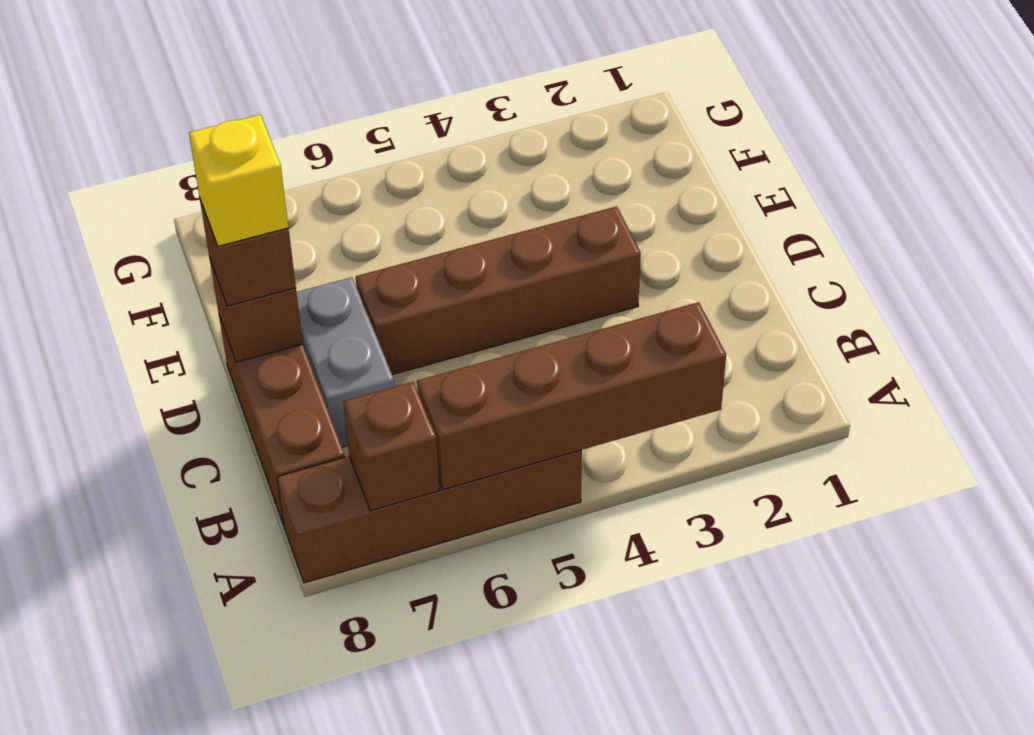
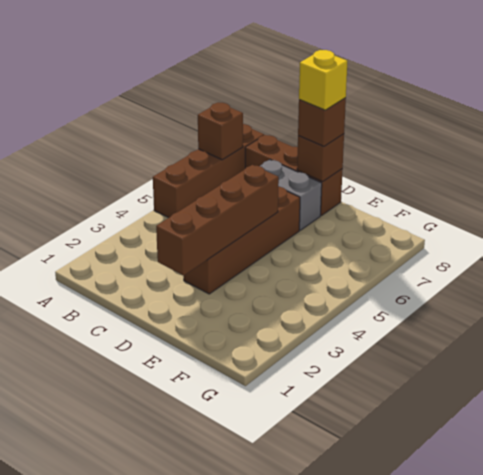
brown brick A3:A6 level 2 -> brown brick D2:D5 level 2

